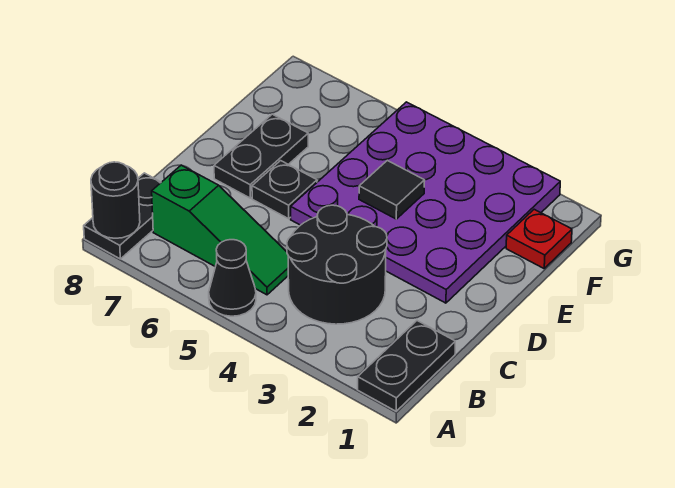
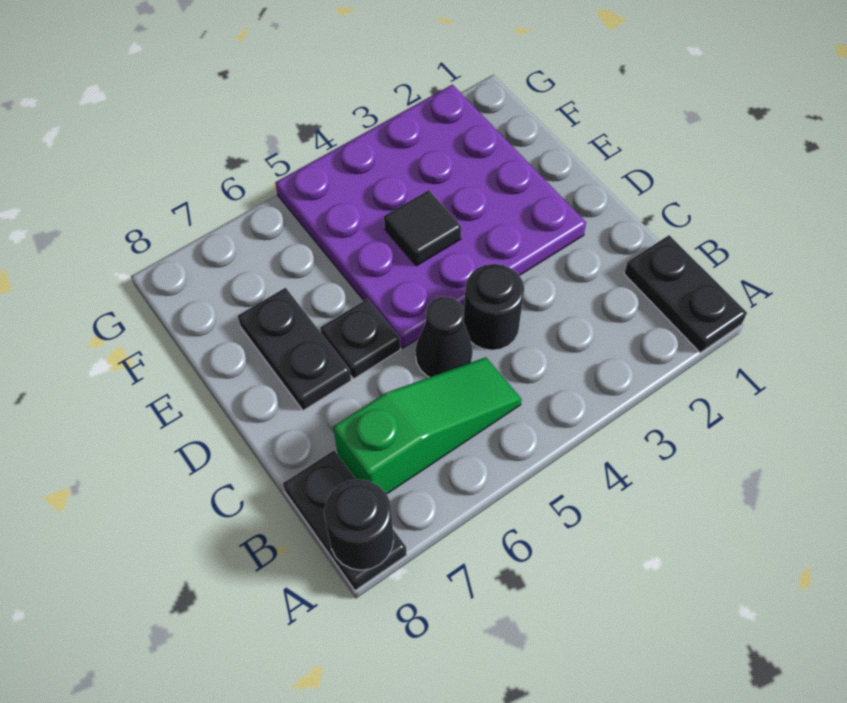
black cone A5 level 1 -> black cone C5 level 1
black round brick B3:C4 level 1 -> black round brick C4 level 1
red plate F1 level 1 -> none

